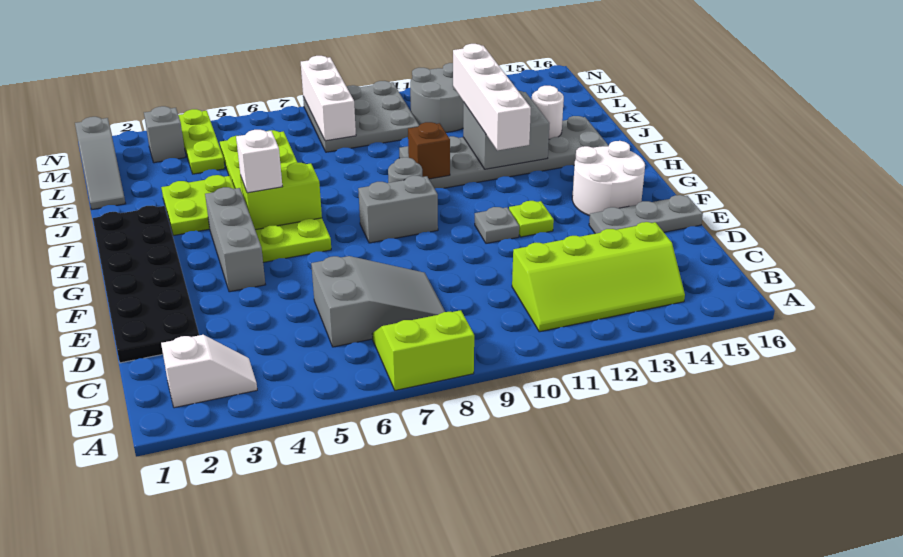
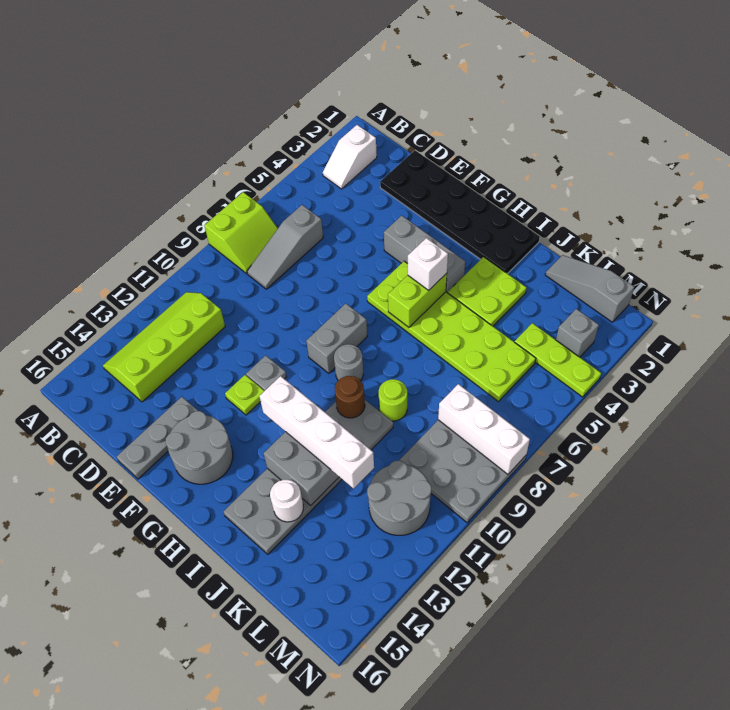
grey slope C6:D8 level 1 top 6 -> grey slope C6:C8 level 1 top 6
white round brick F14:G15 level 1 -> grey round brick F14:G15 level 1
brown brick I10 level 2 -> brown round brick I10 level 2
none -> lime round brick J9 level 1

